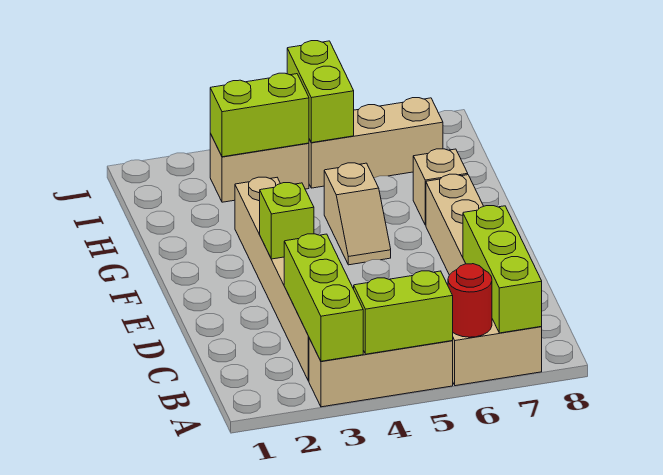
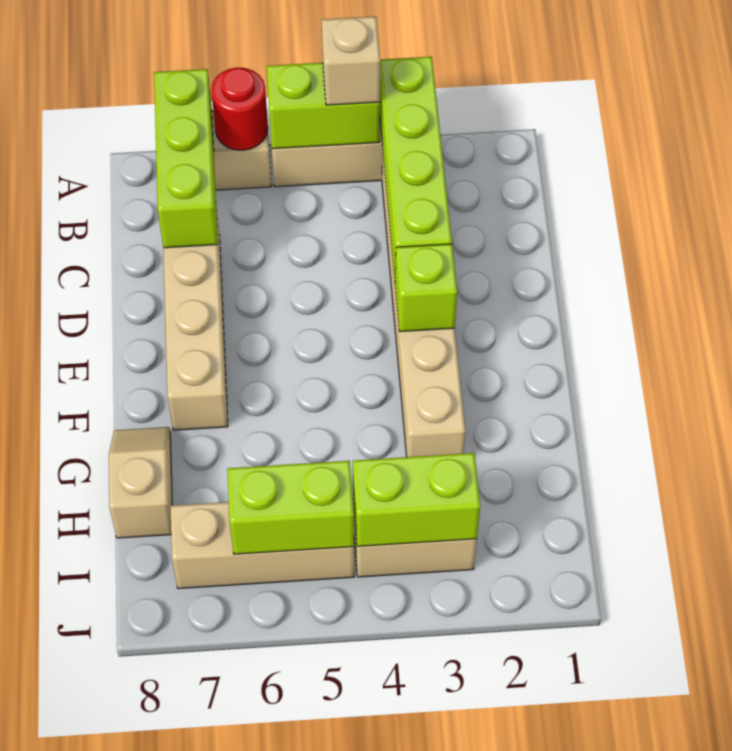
lime brick A3:C3 level 2 -> lime brick A3:D3 level 2
tan slope F5:G5 level 1 top G -> tan slope G8:H8 level 1 top H
tan brick G7 level 1 -> tan brick A4 level 3
lime brick I5:J5 level 2 -> lime brick I5:I6 level 2

